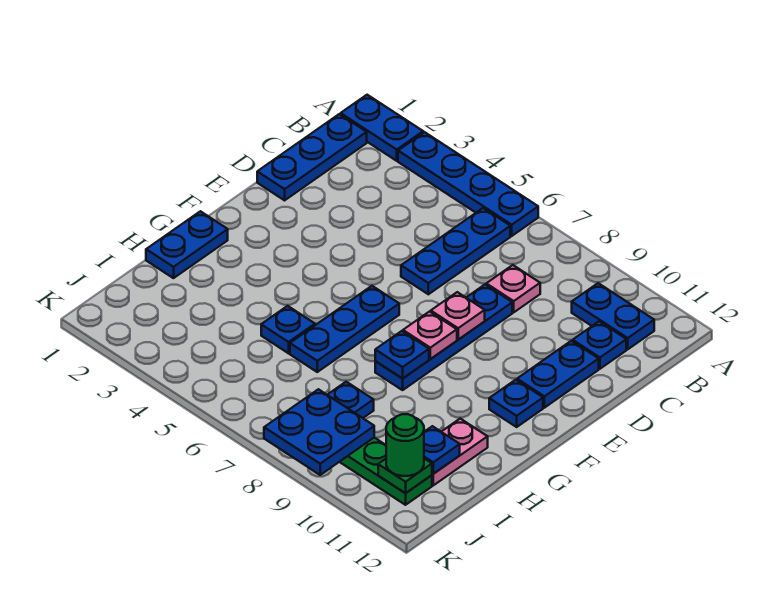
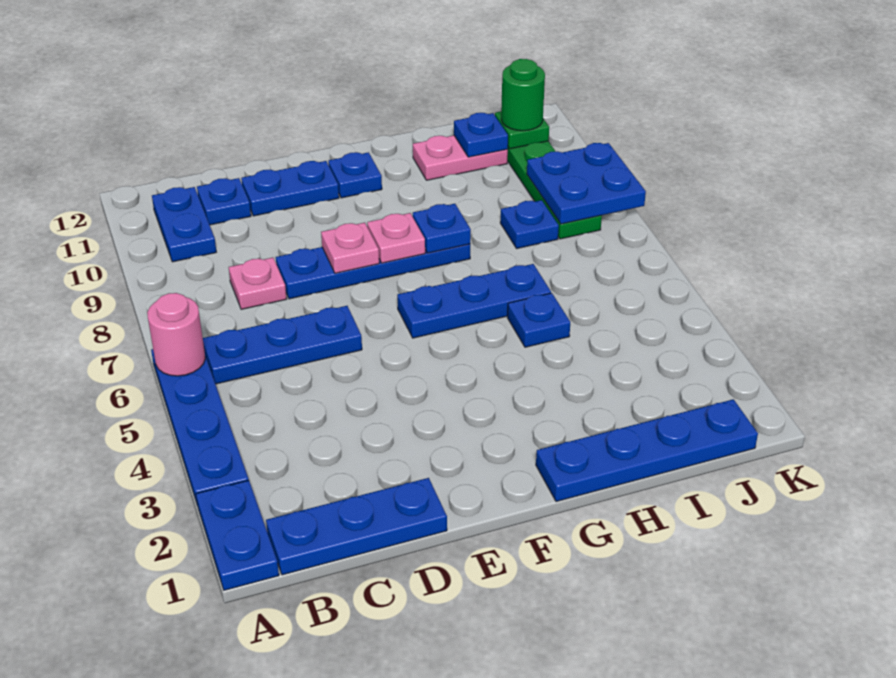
none -> pink round brick A6 level 2
blue plate G1:H1 level 1 -> blue plate G1:J1 level 1

